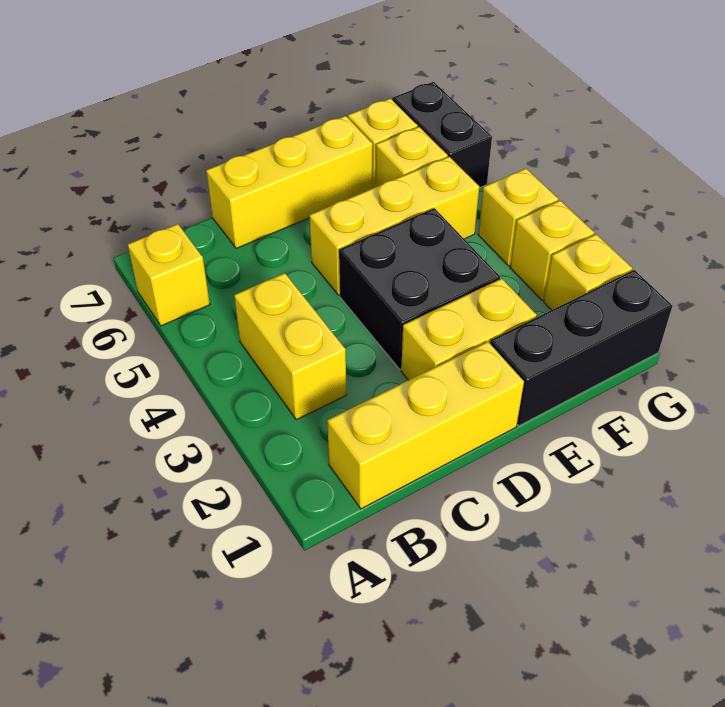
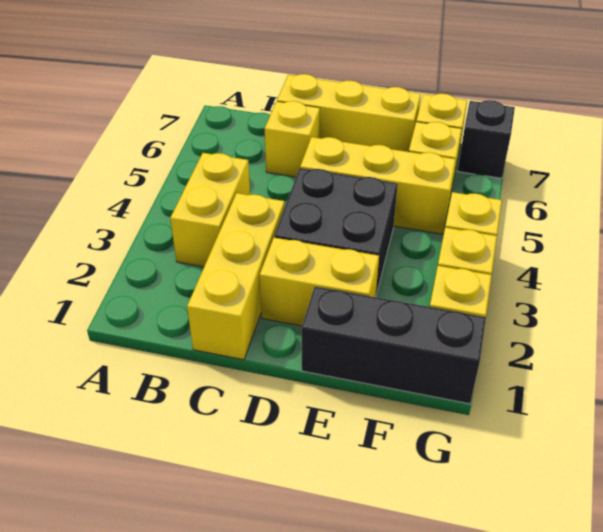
yellow brick A6 level 1 -> yellow brick C6 level 1
yellow brick B1:D1 level 1 -> yellow brick C1:C3 level 1
black brick G6:G7 level 1 -> black brick G7 level 1

